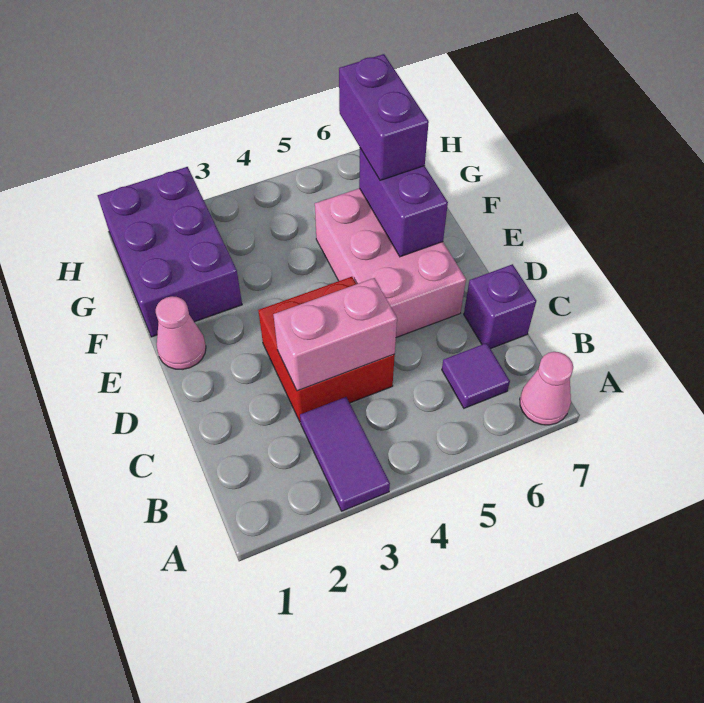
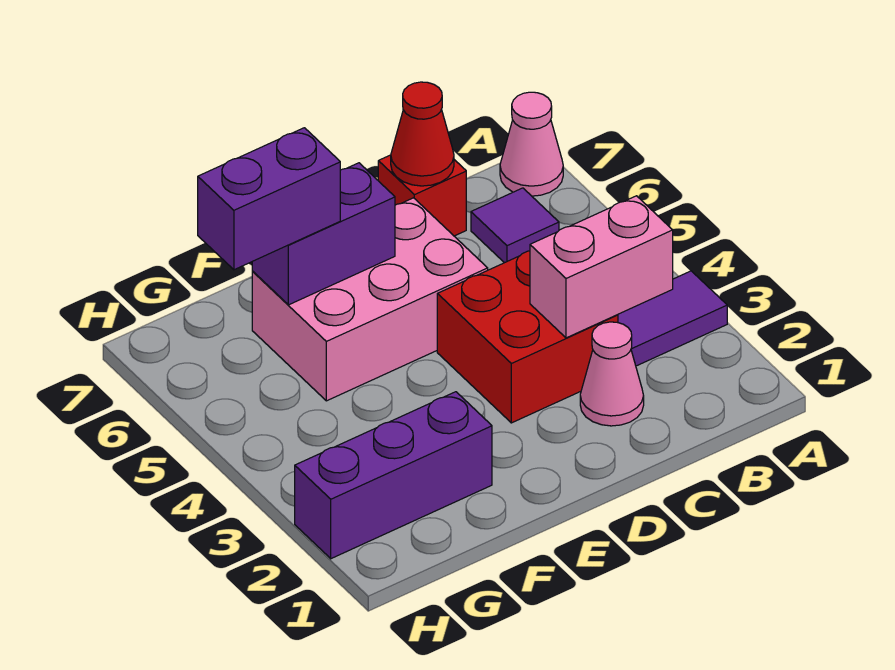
pink brick C3:C4 level 2 -> pink brick B3:C3 level 2
purple brick C7 level 1 -> red brick C7 level 1
none -> red cone C7 level 2
pink cone E1 level 1 -> pink cone C2 level 1
purple brick F1:H2 level 1 -> purple brick F2:H2 level 1

